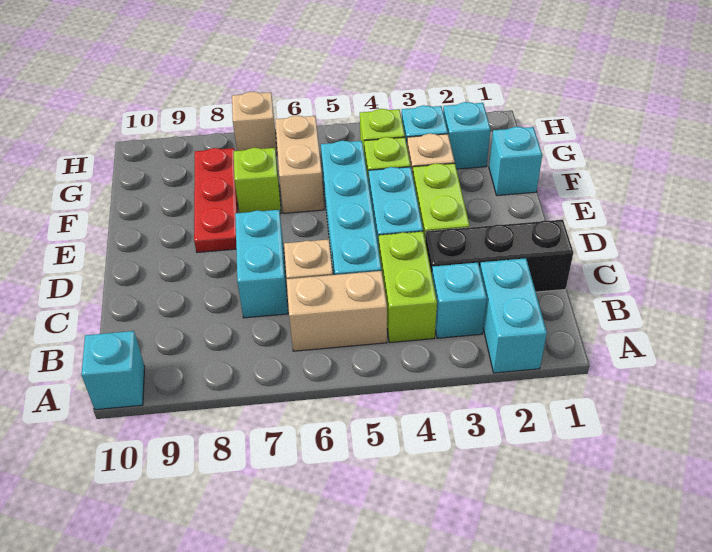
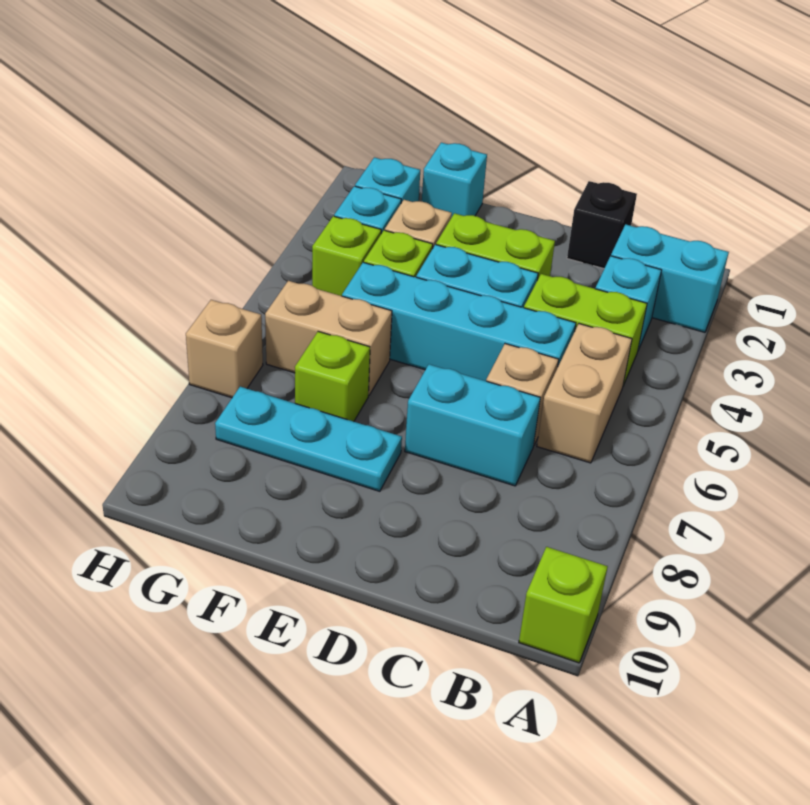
cyan brick A10 level 1 -> lime brick A10 level 1
black brick C1:C3 level 1 -> black brick C1 level 1
red plate E8:G8 level 1 -> cyan plate E8:G8 level 1

